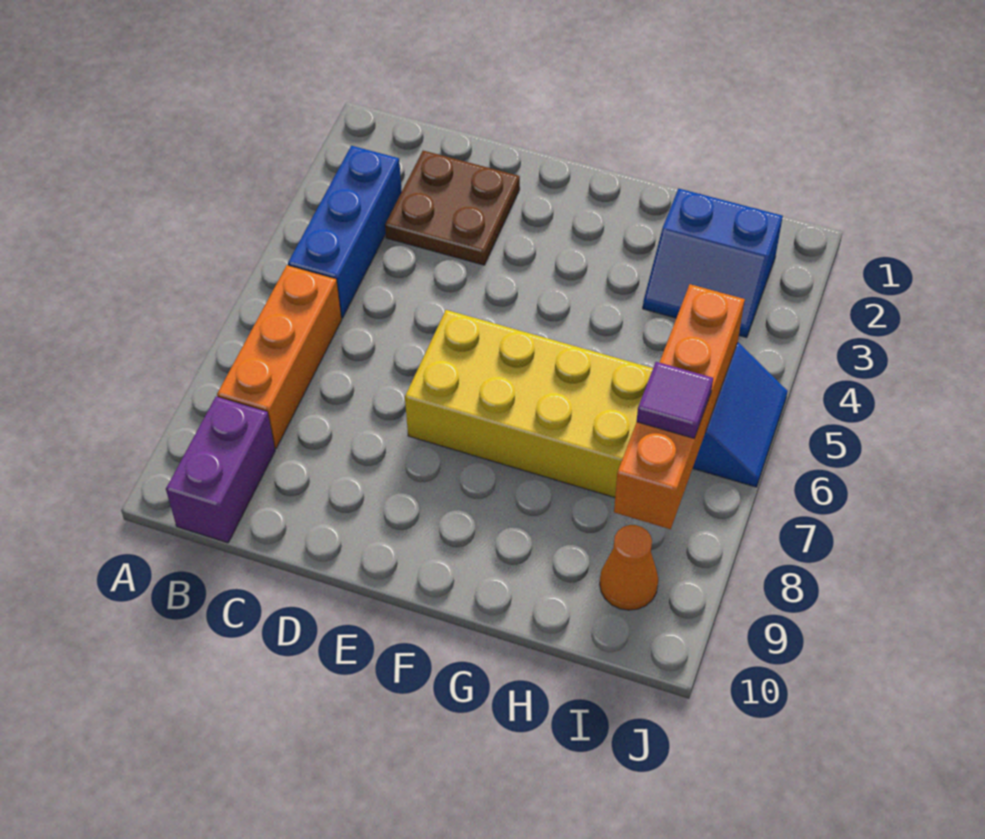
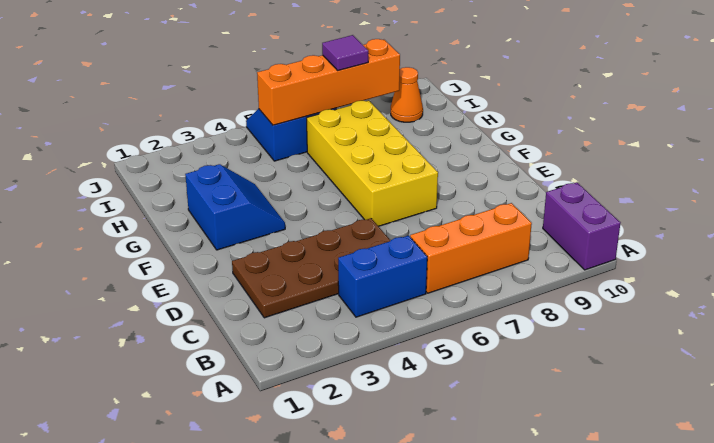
blue brick B3:B5 level 1 -> blue brick B4:B5 level 1
purple brick B9:B10 level 1 -> purple brick A10:B10 level 1
brown plate C2:D3 level 1 -> brown plate C2:D5 level 1
blue slope H2:I3 level 1 top 2 -> blue slope F2:G3 level 1 top 2

